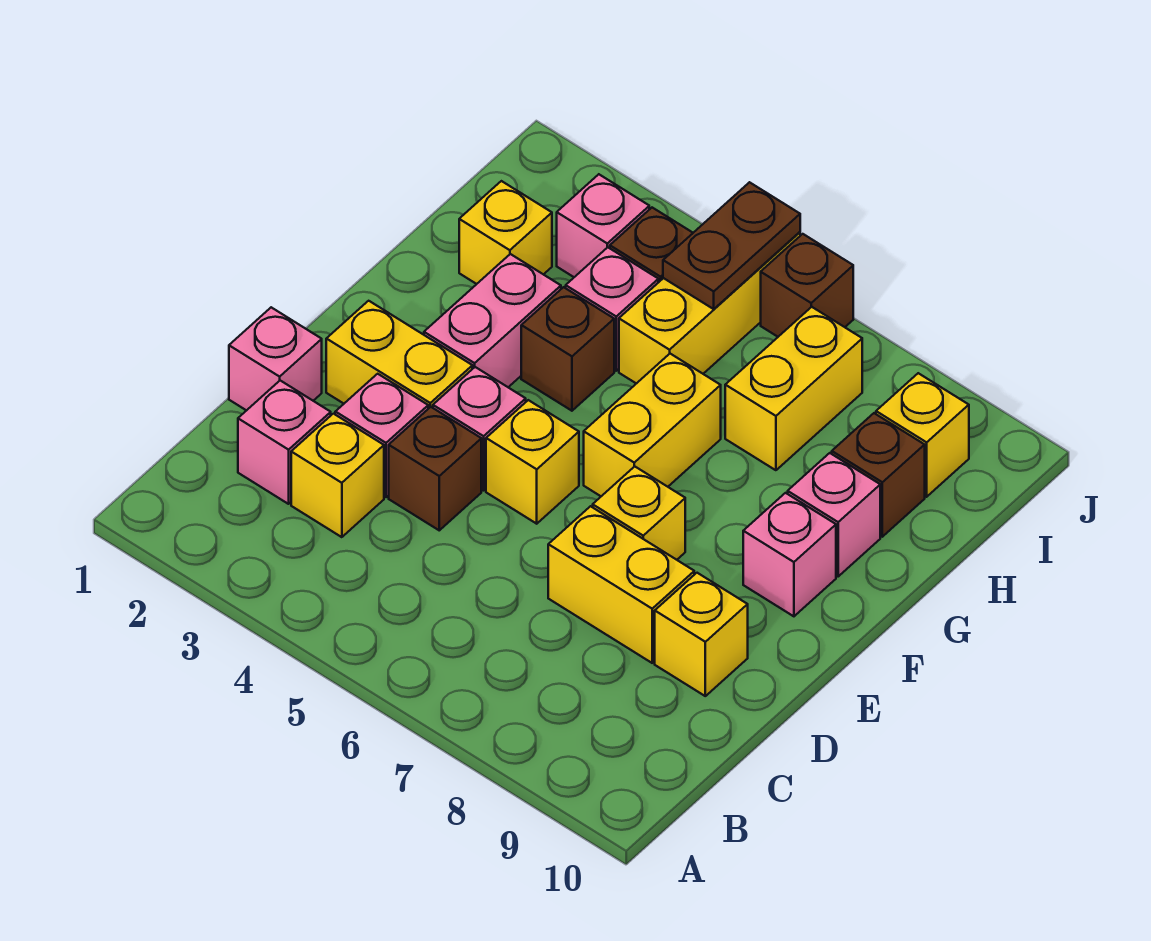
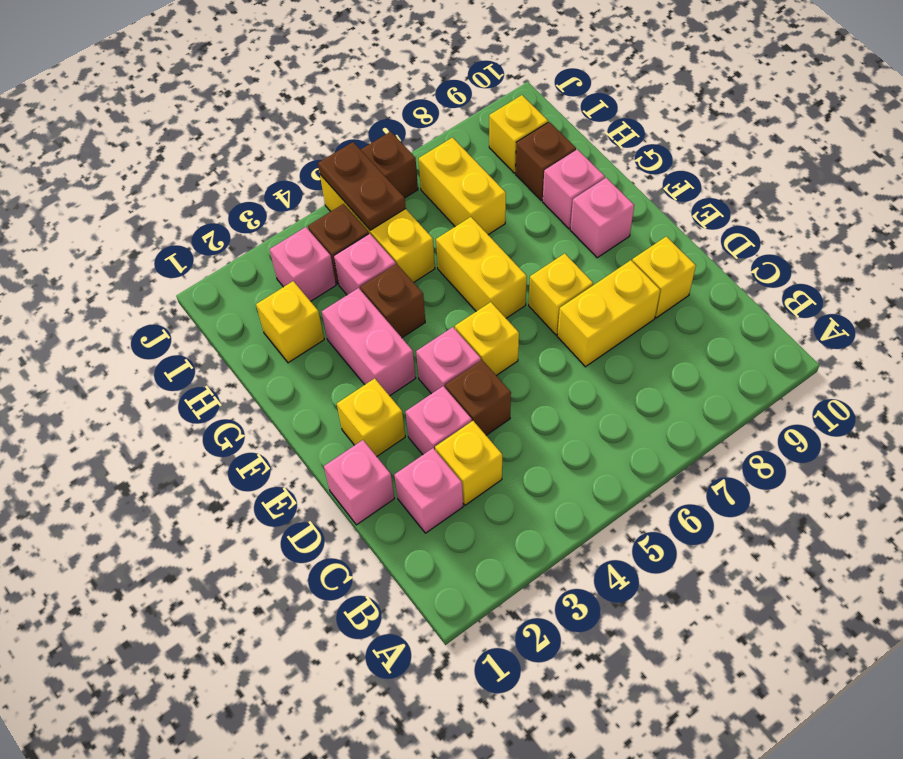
yellow brick E2:E3 level 1 -> yellow brick E2 level 1

